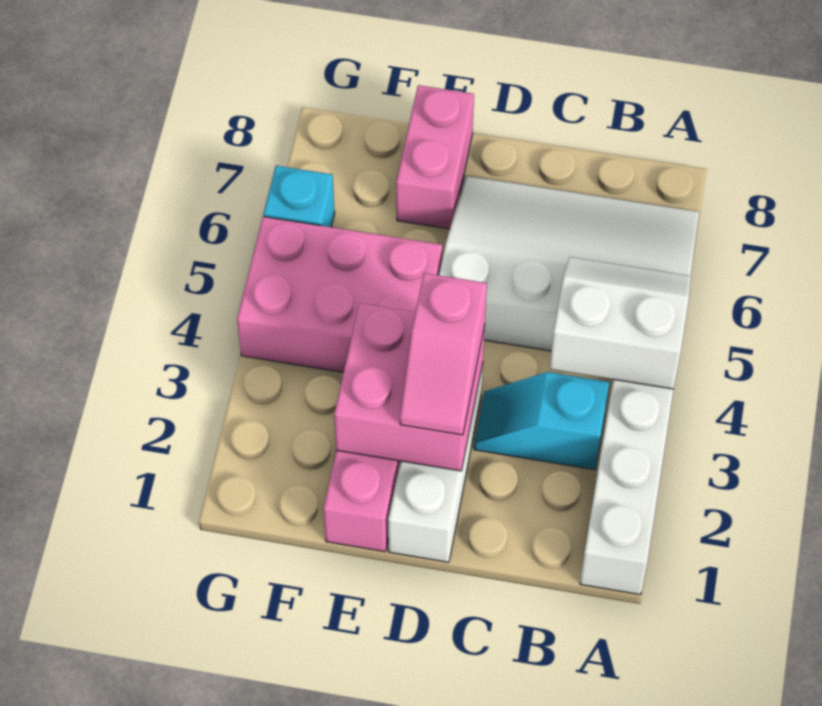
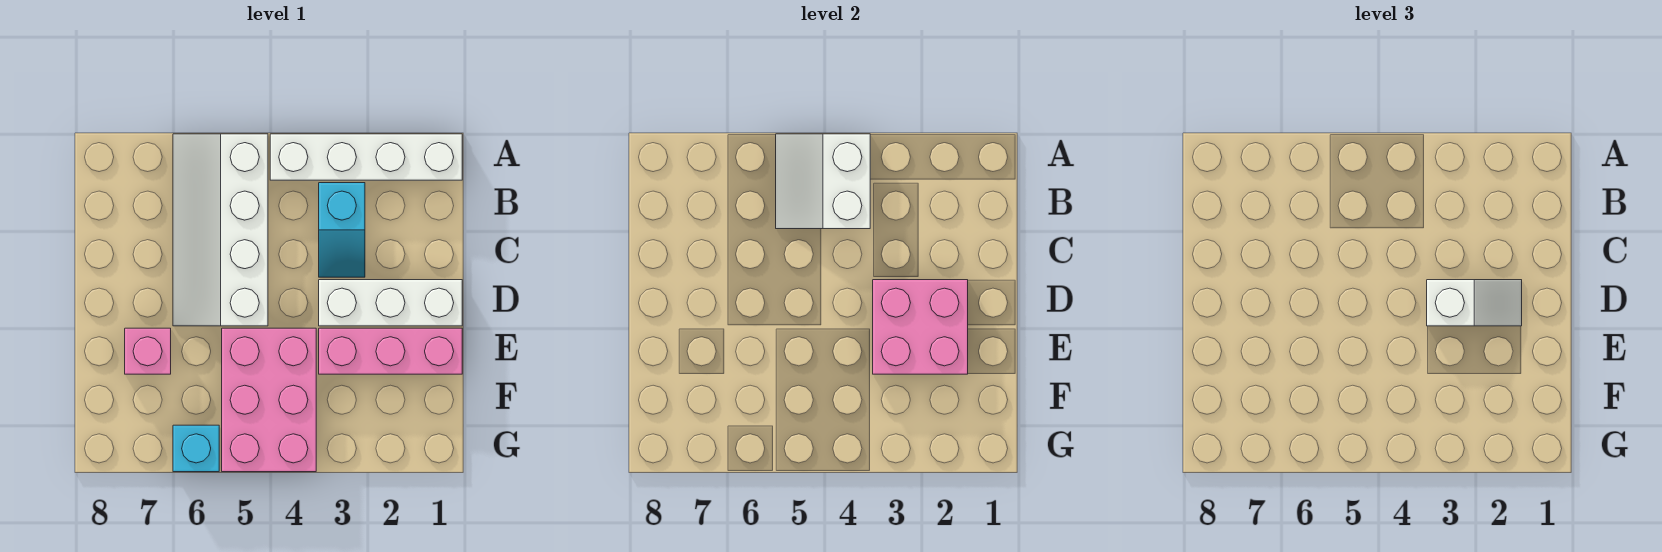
white slope A5:D7 level 1 top 5 -> white slope A5:D6 level 1 top 5
pink slope D2:D3 level 3 top 3 -> white slope D2:D3 level 3 top 3
pink brick E7:E8 level 1 -> pink brick E7 level 1

